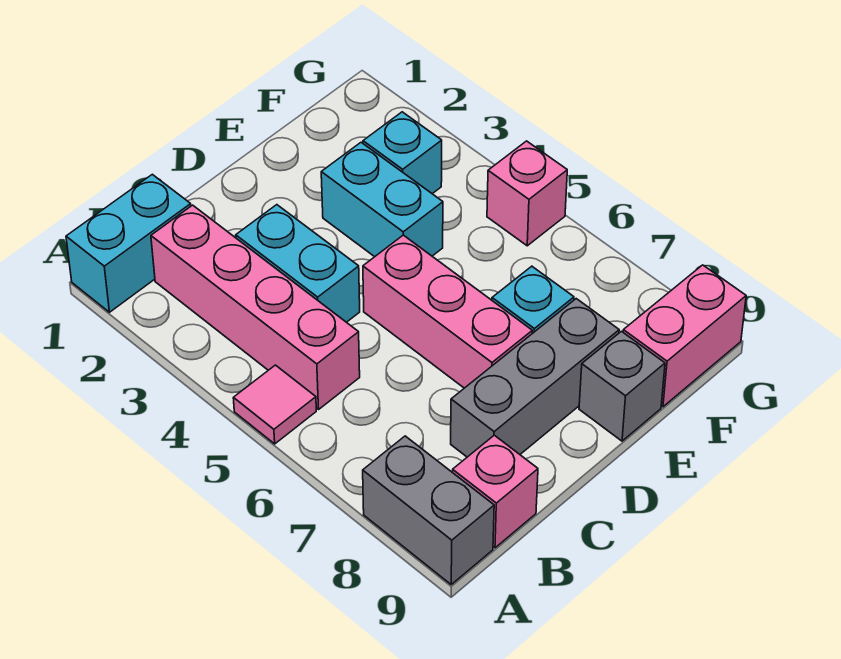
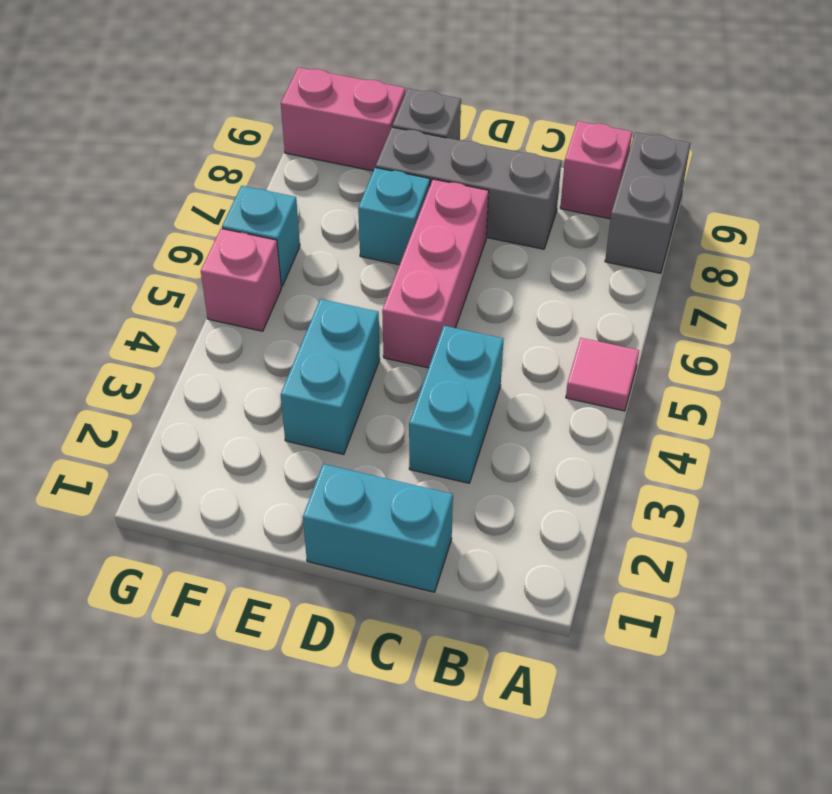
cyan brick A1:B1 level 1 -> cyan brick C1:D1 level 1
pink brick B2:B5 level 1 -> none
cyan brick F3 level 1 -> cyan brick G6 level 1

